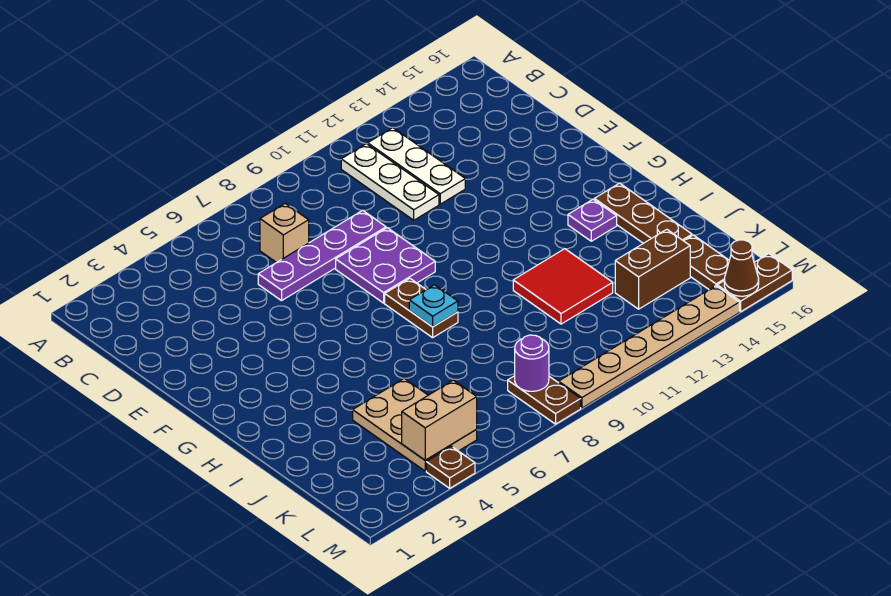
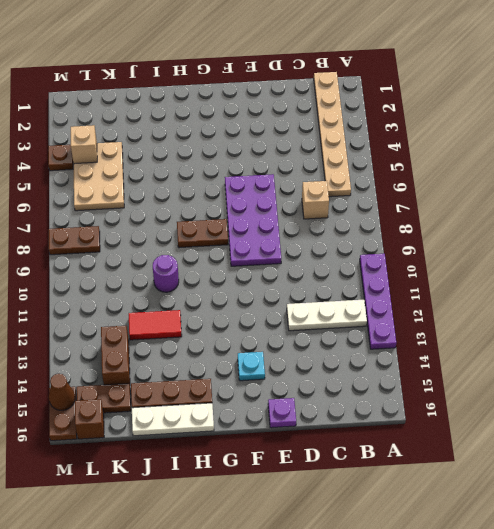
white plate B11:D11 level 1 -> white plate H16:J16 level 1
purple plate D6:D9 level 1 -> purple plate A10:A13 level 1
purple plate E8:F9 level 1 -> purple plate E6:F9 level 1
cyan plate H8 level 2 -> cyan plate F14 level 1
purple plate H14 level 1 -> purple plate E16 level 1
red tile I11:J12 level 1 -> red tile I12:J12 level 1
tan plate J4:L5 level 1 -> tan plate K4:L6 level 1
tan brick L4:L5 level 2 -> tan brick L4 level 2
purple round brick L8 level 2 -> purple round brick I10 level 1
none -> brown brick L16 level 1
tan plate M9:M14 level 1 -> tan plate B1:B6 level 1

